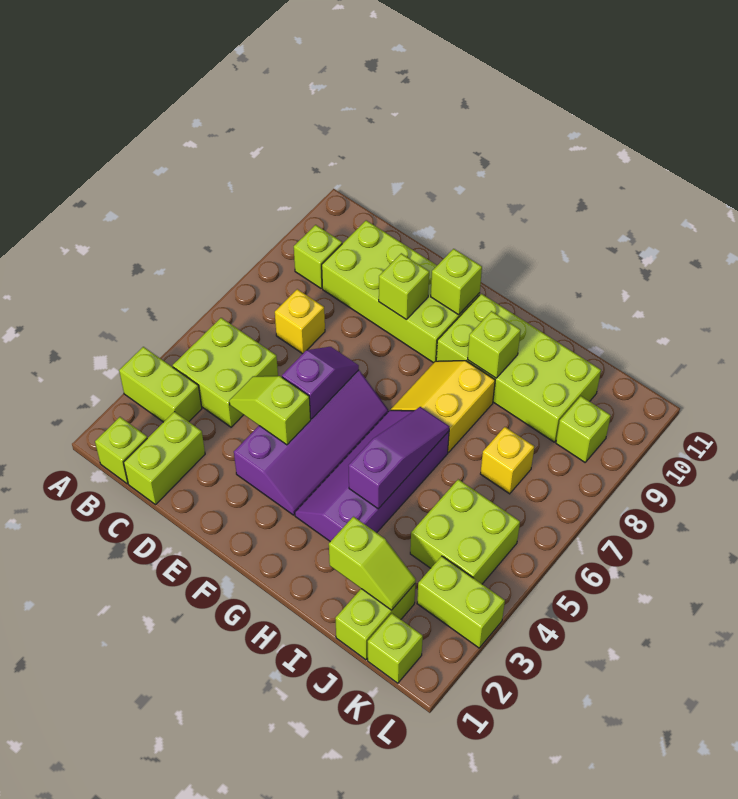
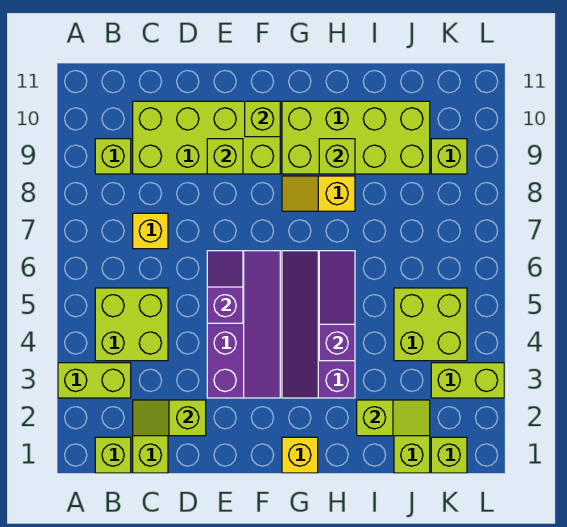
lime slope D4:E4 level 2 top E -> lime slope C2:D2 level 2 top D
yellow slope G7:H8 level 1 top H -> yellow slope G8:H8 level 1 top H
yellow brick J7 level 1 -> yellow brick G1 level 1

